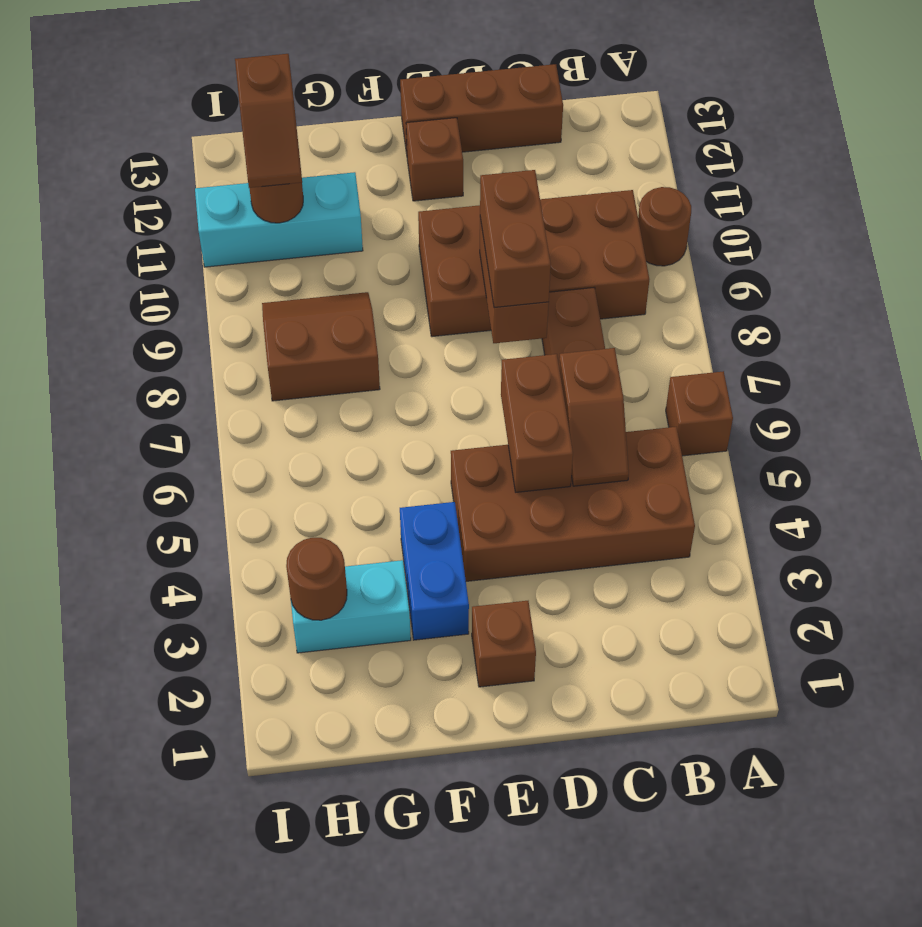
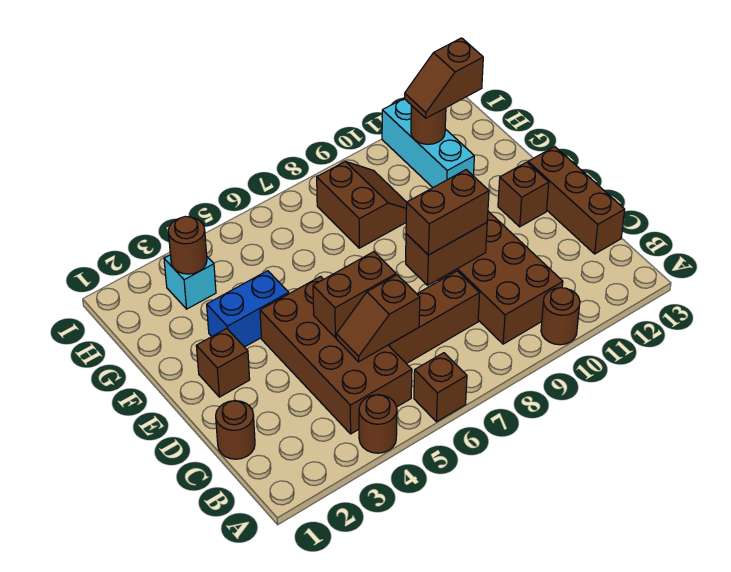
none -> brown round brick A4 level 1
none -> brown round brick C1 level 1
cyan brick G3:H3 level 1 -> cyan brick H3 level 1

